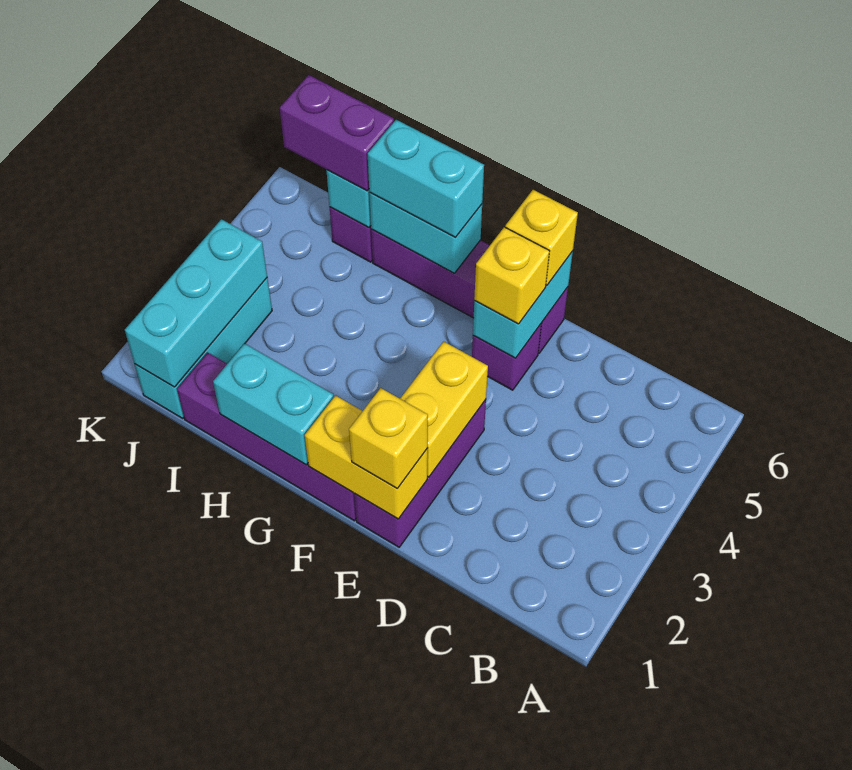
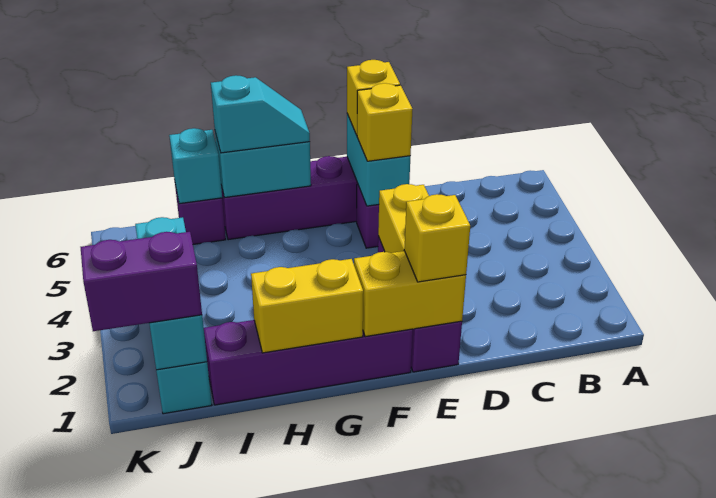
cyan brick G1:H1 level 2 -> yellow brick G1:H1 level 2
cyan brick G6:H6 level 3 -> cyan slope G6:H6 level 3 top H
purple brick I6:J6 level 3 -> purple brick J1:K1 level 3

